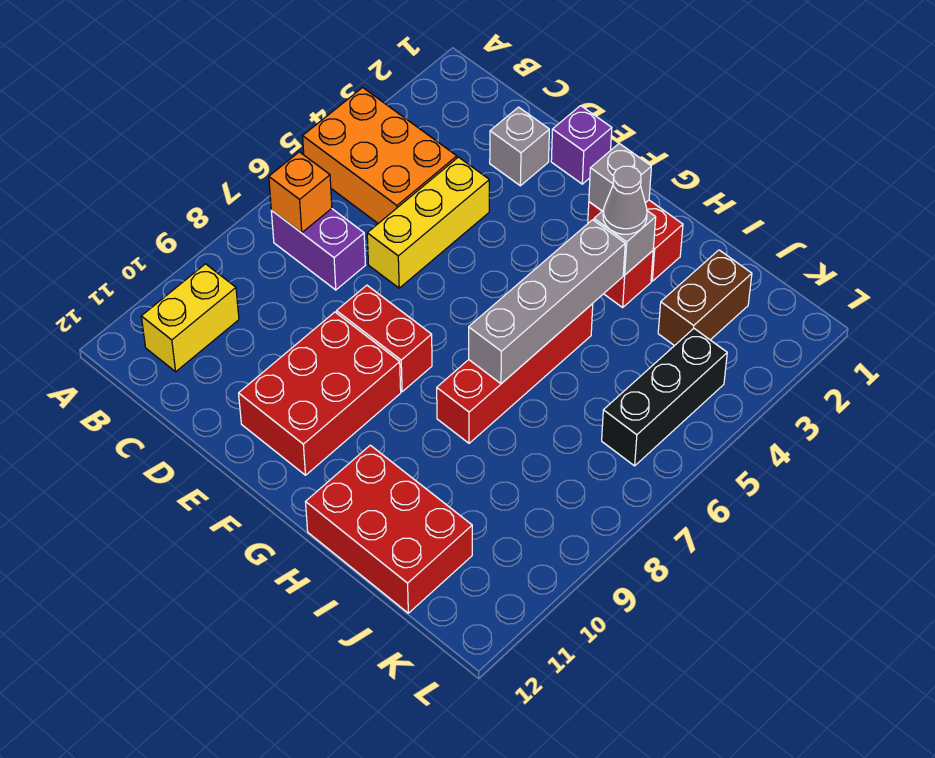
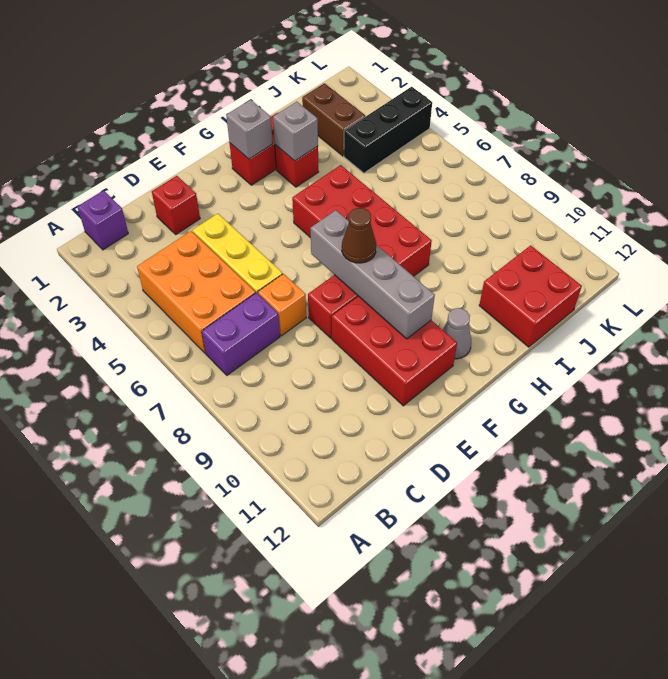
orange brick A4:C5 level 1 -> orange brick B4:C6 level 1
orange brick B7 level 2 -> orange brick D7 level 1
yellow brick B10:B11 level 1 -> none
grey brick D2 level 1 -> red brick D2 level 1
purple brick E1 level 1 -> purple brick B1 level 1
none -> brown cone F8 level 3
grey cone H3 level 3 -> grey cone G11 level 1
grey brick H4:H7 level 2 -> grey brick F7:F10 level 2
red brick H5:H8 level 1 -> red brick G5:H8 level 1
red brick H11:J12 level 1 -> red brick I11:J12 level 1
black brick K4:K6 level 1 -> black brick J4:L4 level 1

